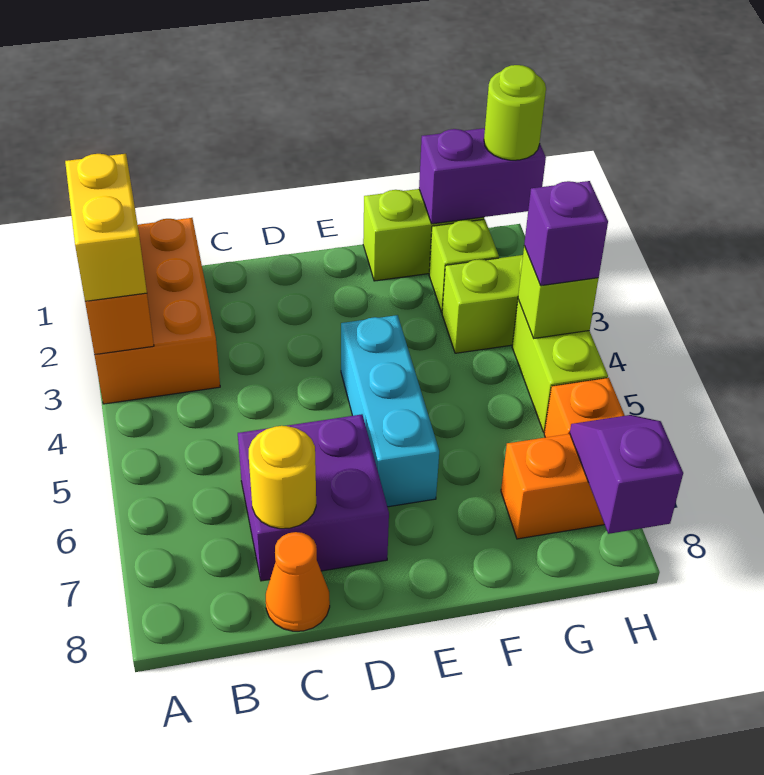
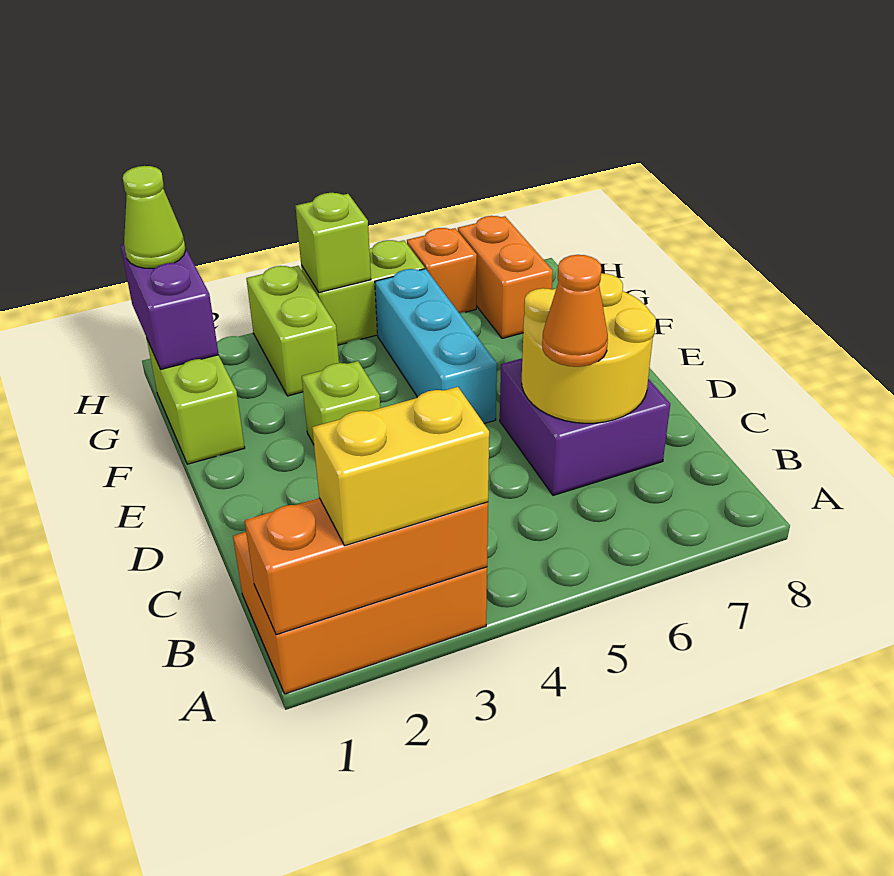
yellow round brick C7 level 2 -> yellow round brick C6:D7 level 2
orange cone C8 level 1 -> orange cone C6 level 3
cyan brick E4:E6 level 1 -> cyan brick E5:G5 level 1
lime brick G2 level 1 -> lime brick E3 level 1
lime round brick H1 level 3 -> lime cone H1 level 3
purple brick H4 level 3 -> none
purple slope H7:H8 level 2 top 8 -> none

